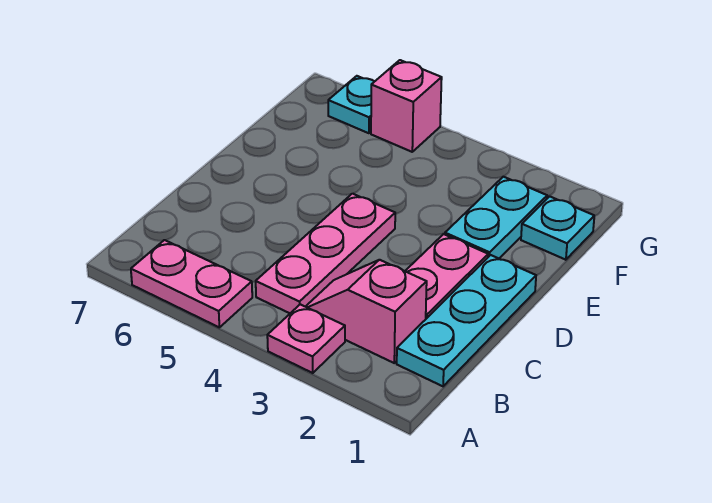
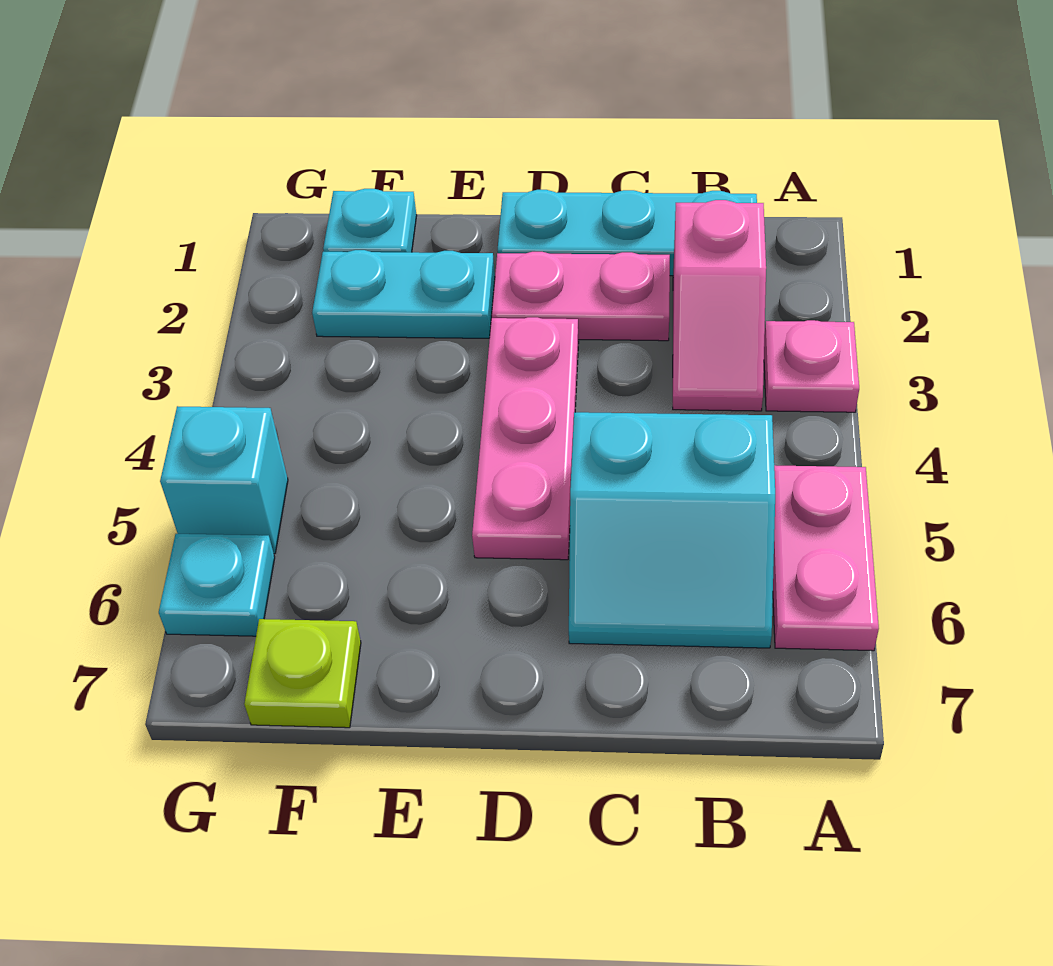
pink plate B4:D4 level 1 -> pink plate D3:D5 level 1
none -> cyan slope B5:C6 level 1 top 5
none -> lime plate F7 level 1
pink brick G5 level 1 -> cyan brick G5 level 1

